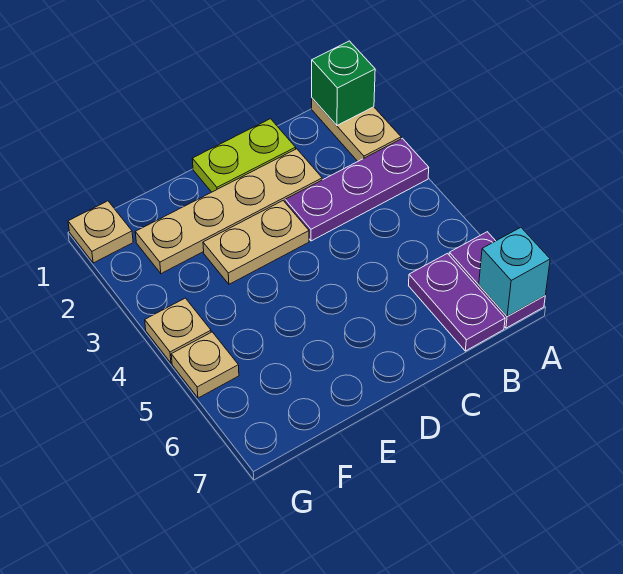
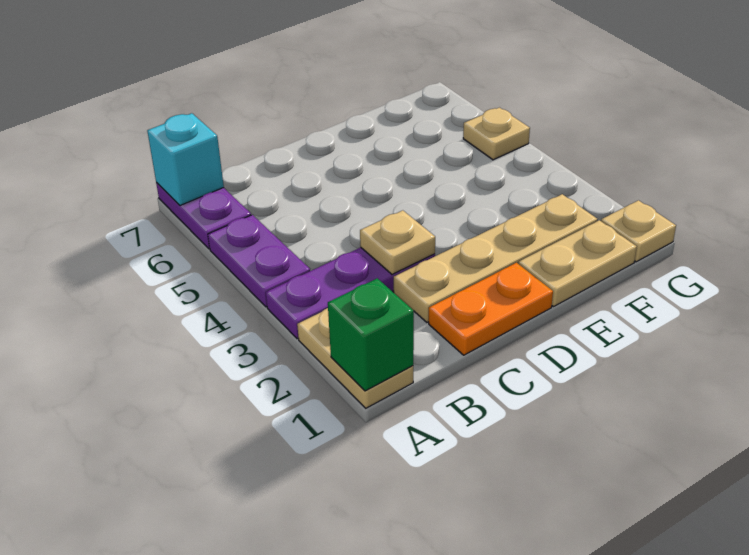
purple plate B6:B7 level 1 -> purple plate A4:A5 level 1
lime plate C1:D1 level 1 -> orange plate C1:D1 level 1
tan plate D3:E3 level 1 -> tan plate E1:F1 level 1
tan plate G4 level 1 -> tan plate C3 level 2

